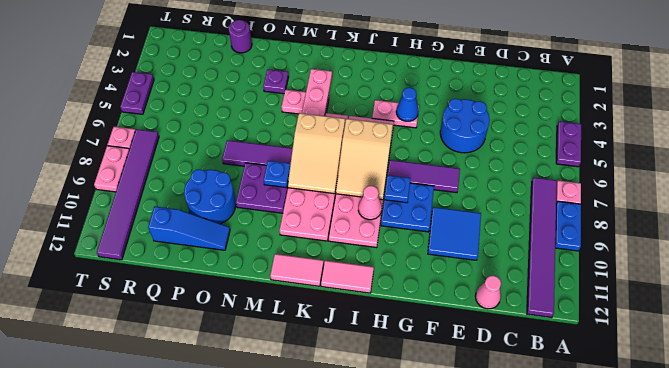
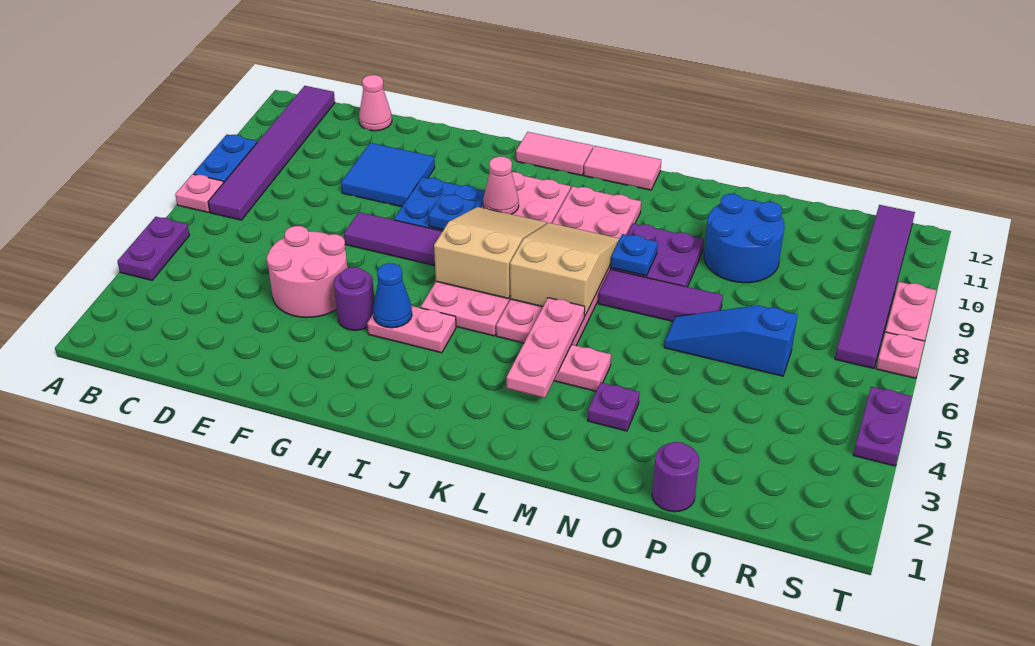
blue round brick E4:F5 level 1 -> pink round brick E4:F5 level 1
none -> purple round brick G4 level 1
blue slope O11:Q11 level 1 top Q -> blue slope O6:Q6 level 1 top Q

